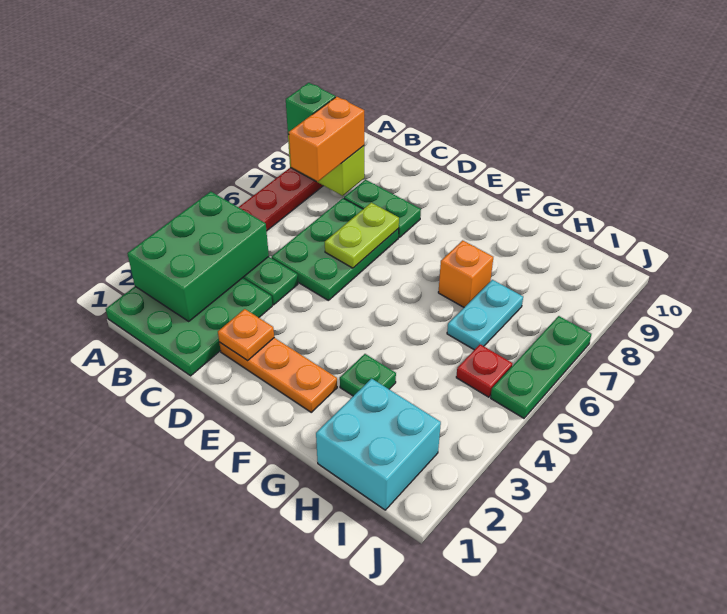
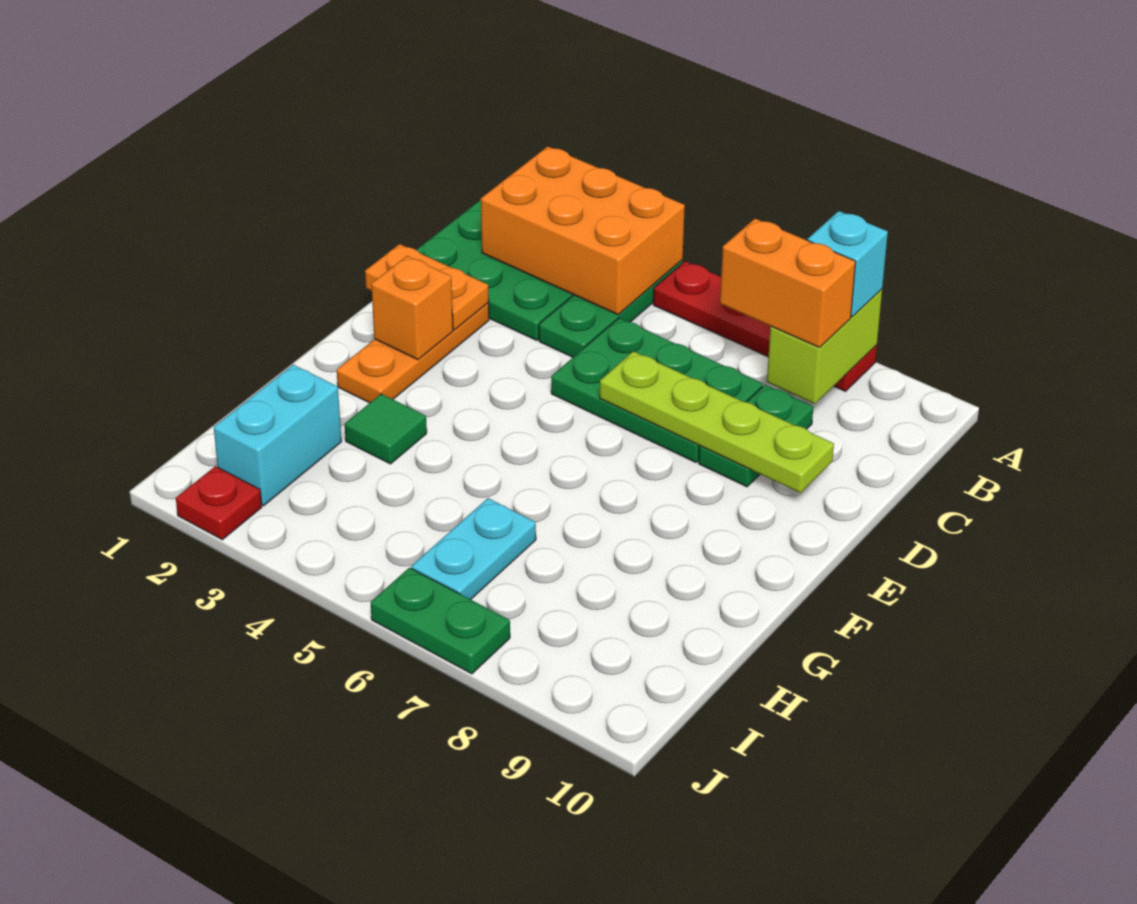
green brick A2:B4 level 2 -> orange brick A2:B4 level 2
green brick A8 level 3 -> cyan brick A8 level 3
orange plate D2 level 2 -> orange plate D1:D2 level 2
lime plate D6:D7 level 2 -> lime plate D6:D9 level 2
green plate G3 level 1 -> green tile G3 level 1
orange brick G7 level 1 -> orange brick E2 level 2
cyan brick H1:I2 level 1 -> cyan brick H2:I2 level 1
cyan plate H6:H7 level 1 -> cyan plate H6:I6 level 1
red plate I5 level 1 -> red plate J2 level 1
green plate J5:J7 level 1 -> green plate J6:J7 level 1

